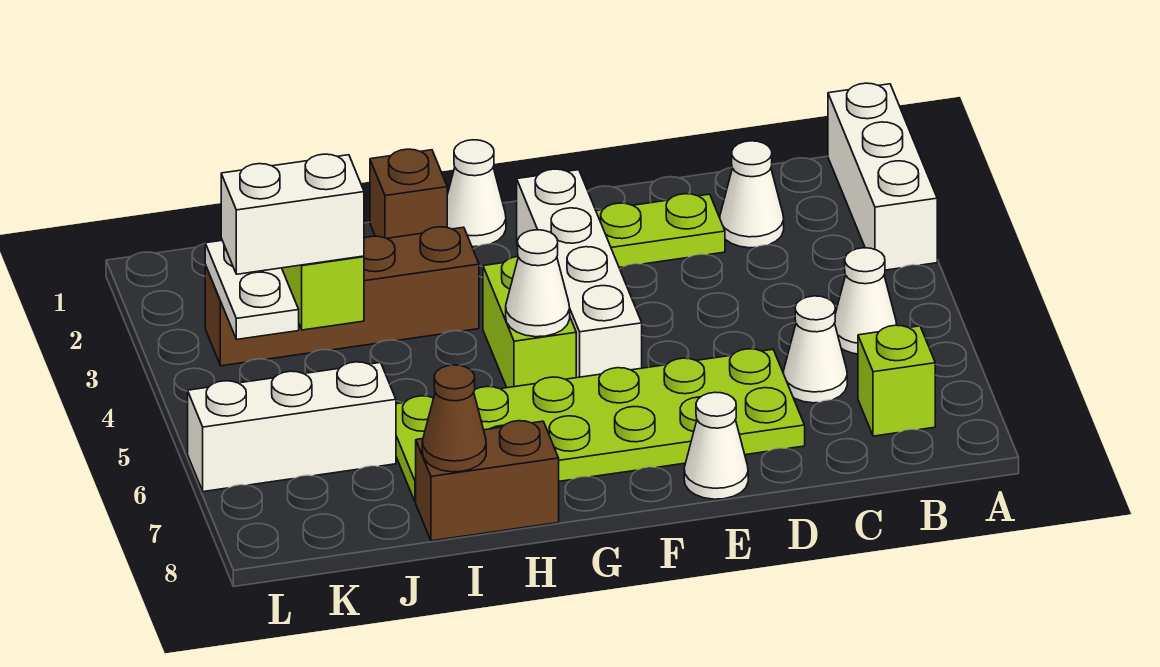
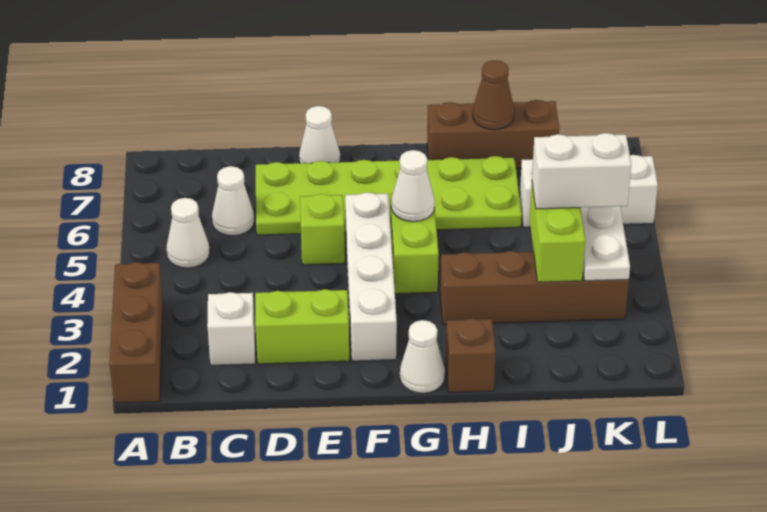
white brick A1:A3 level 1 -> brown brick A1:A3 level 1
lime brick B7 level 1 -> lime brick E5 level 1
white cone C2 level 1 -> white brick C2 level 1
lime plate D2:E2 level 1 -> lime brick D2:E2 level 1
brown brick H8:I8 level 1 -> brown brick H8:J8 level 1

